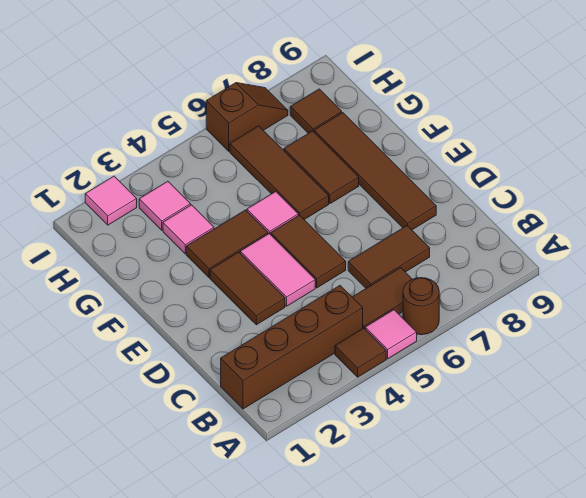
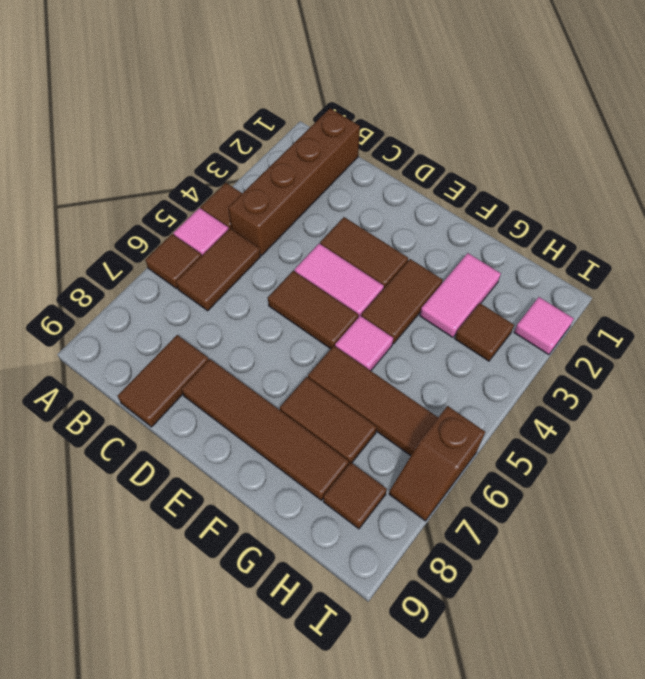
brown round brick A6 level 1 -> brown tile A6 level 1
brown tile C6:C7 level 1 -> brown tile C8:C9 level 1
pink tile G3 level 1 -> pink tile G2:G3 level 1
pink tile H3 level 1 -> brown tile H3 level 1

